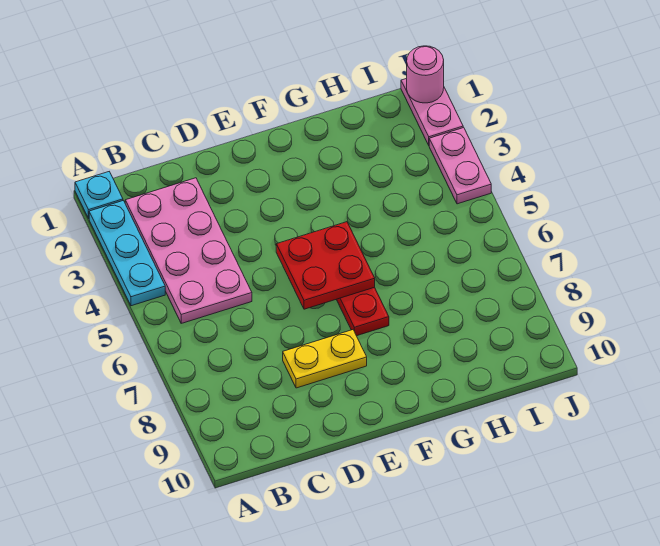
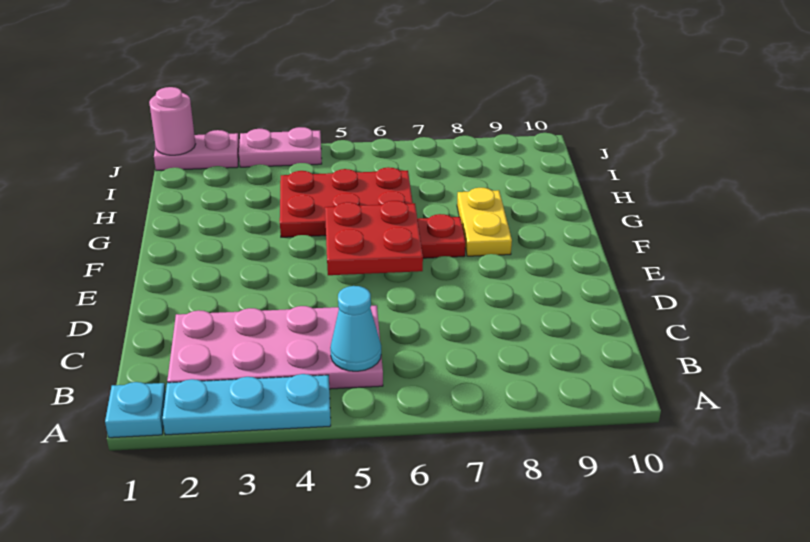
none -> cyan cone B5 level 2
yellow plate D8:E8 level 1 -> yellow plate F8:G8 level 1
none -> red plate G4:H6 level 1

